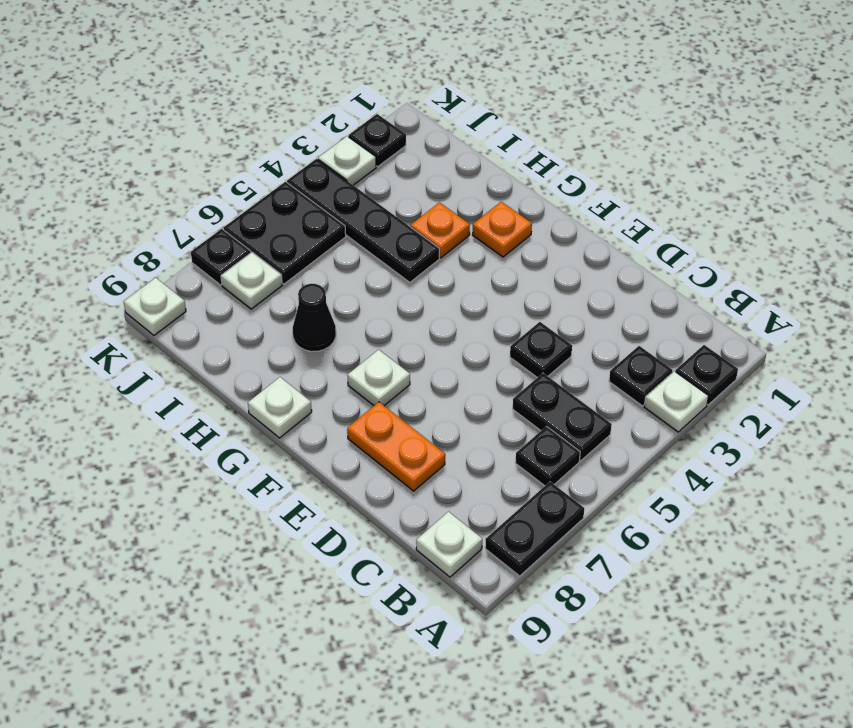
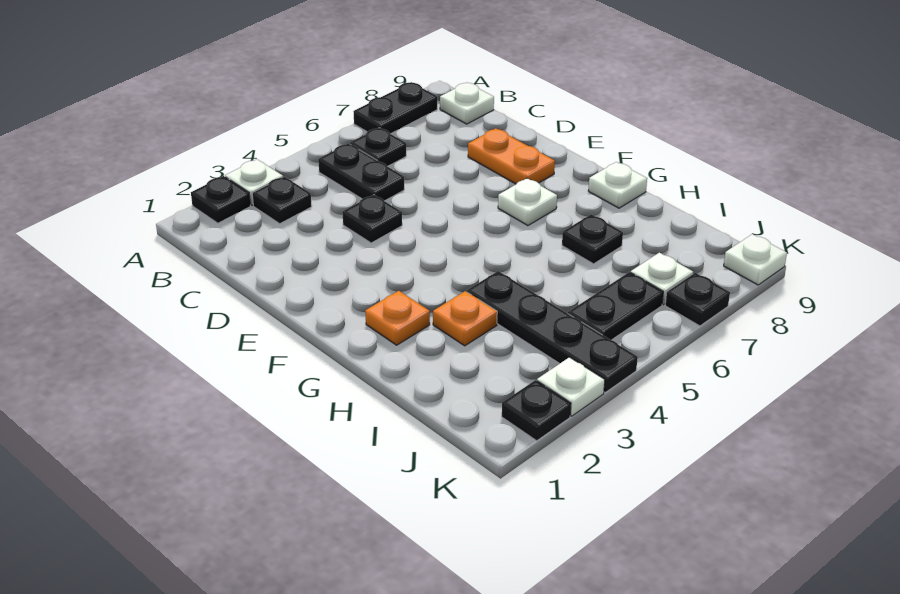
black cone H7 level 1 -> black plate H7 level 1
black plate J5:K6 level 1 -> black plate J5:J6 level 1

